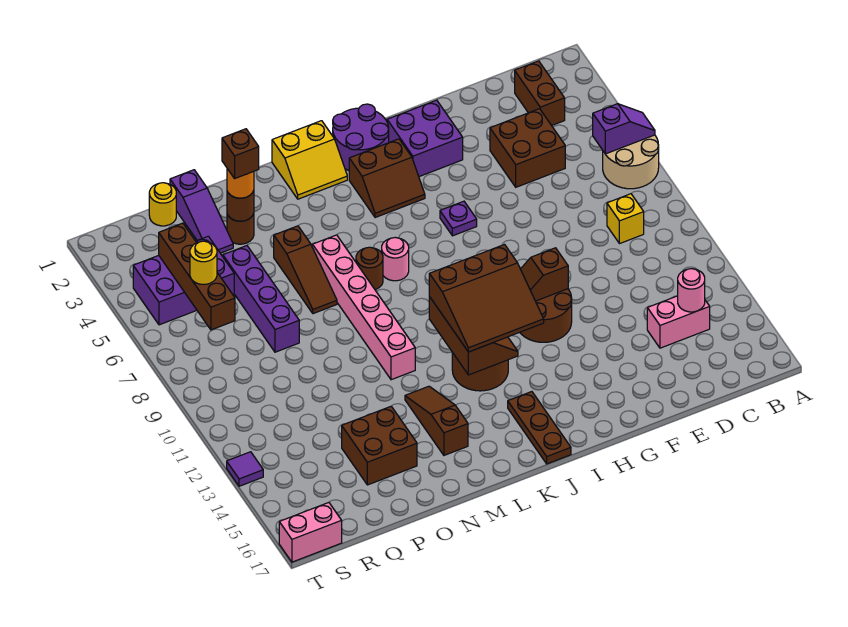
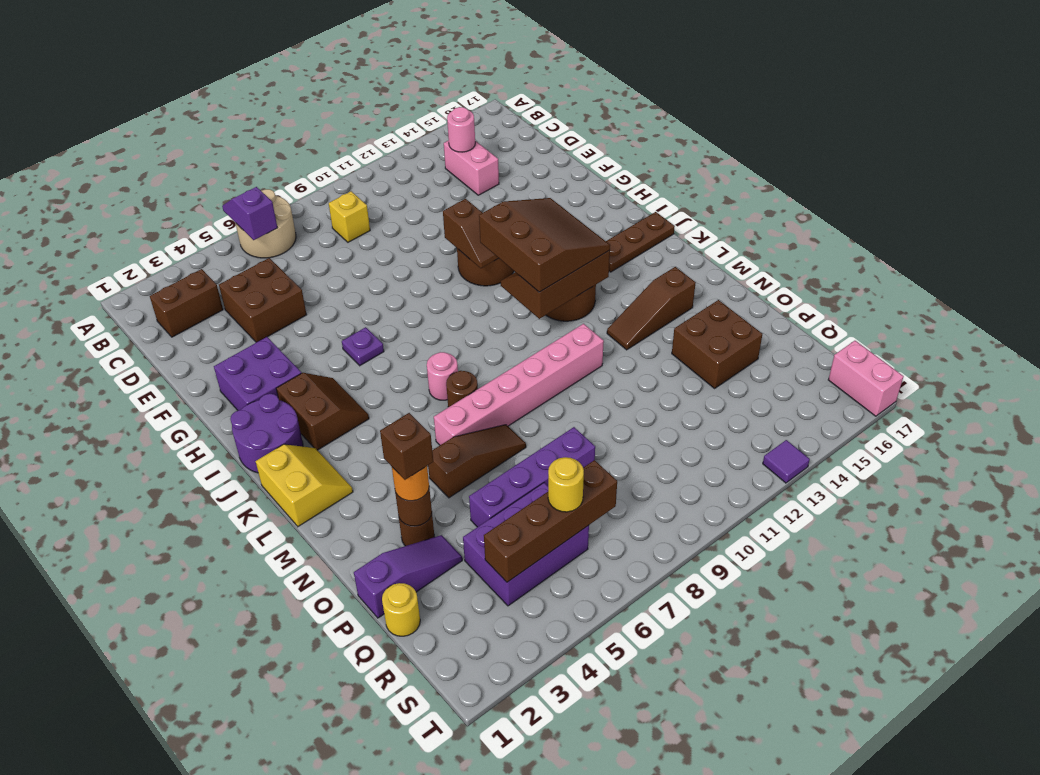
purple brick Q4:S5 level 1 -> purple brick Q4:R6 level 1

